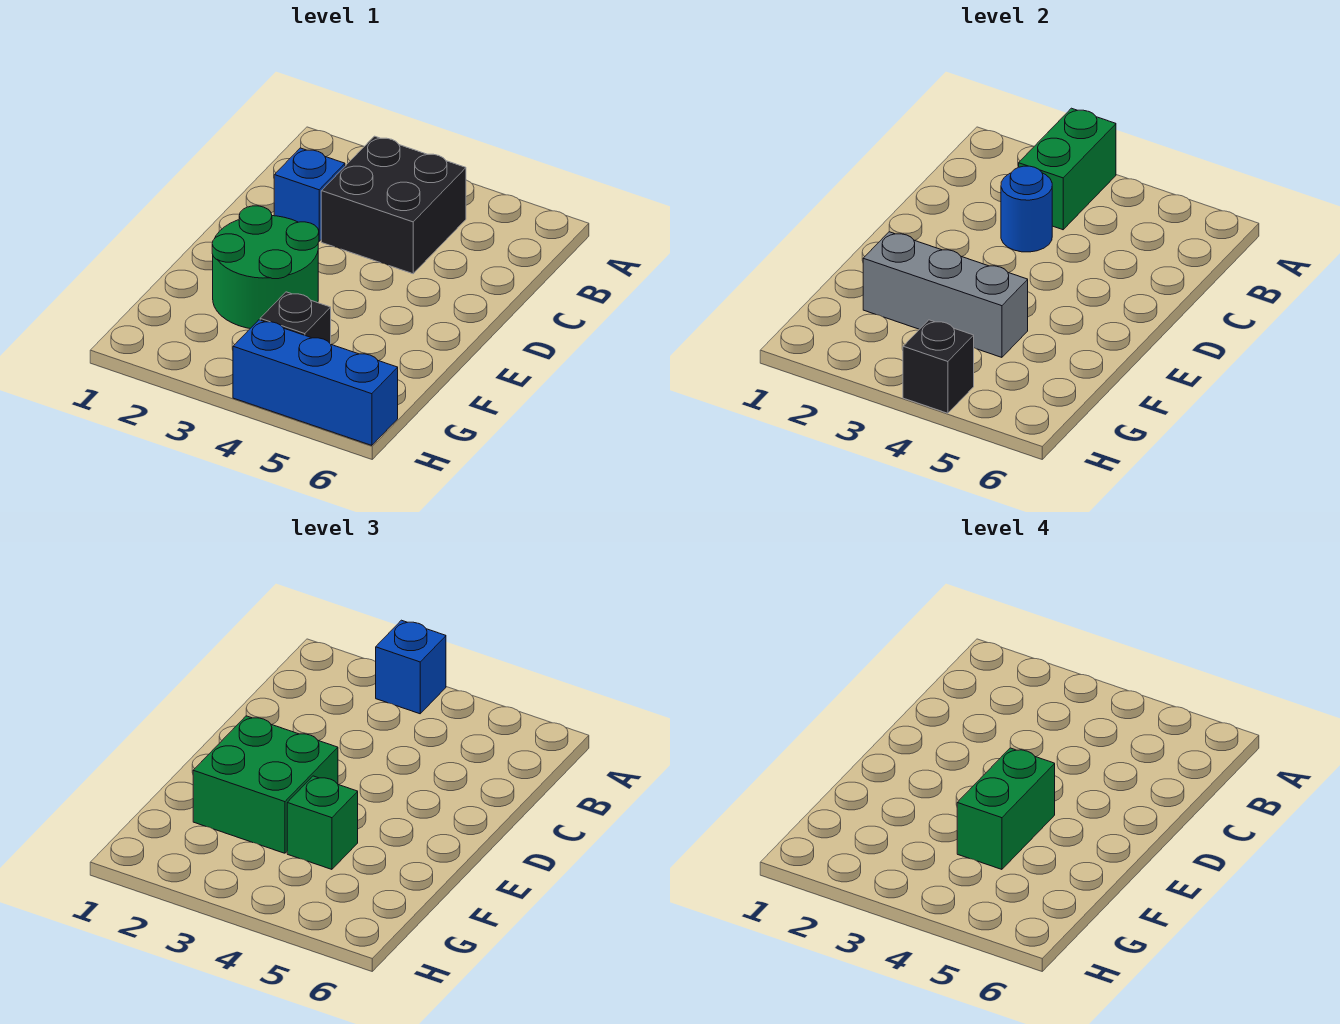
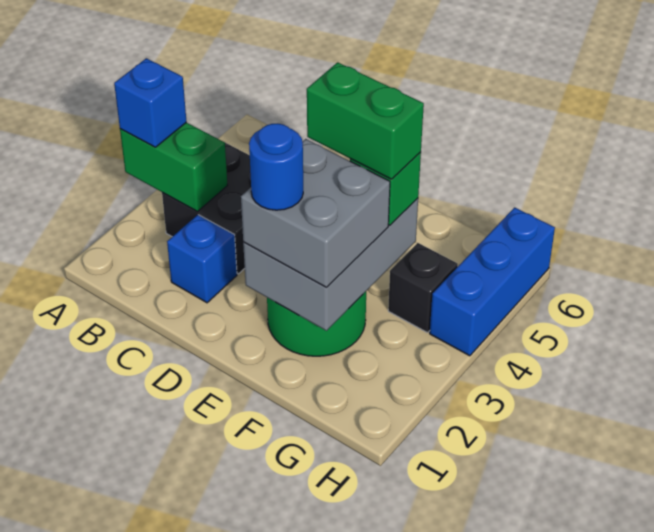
blue round brick C3 level 2 -> blue round brick E2 level 4
green brick E2:F3 level 3 -> grey brick E2:F3 level 3
grey brick F2:F4 level 2 -> grey brick E2:F4 level 2
black brick H4 level 2 -> none

